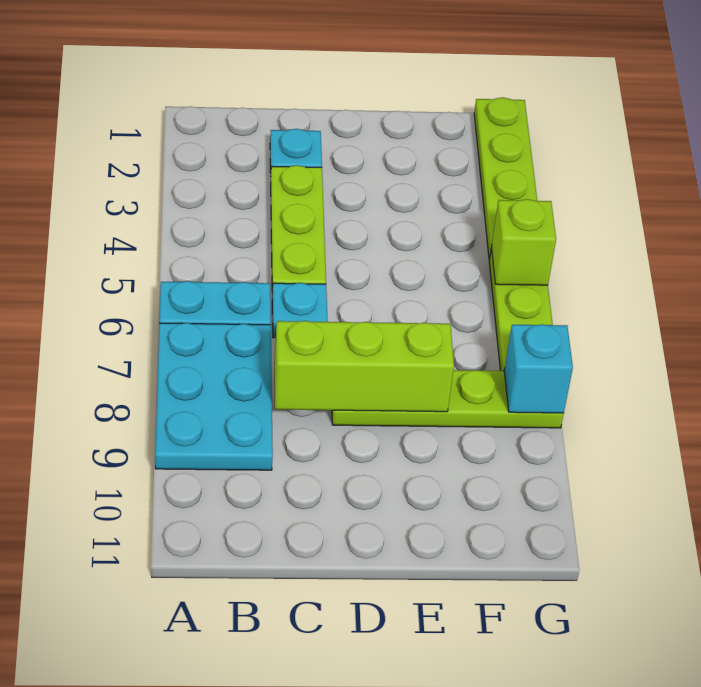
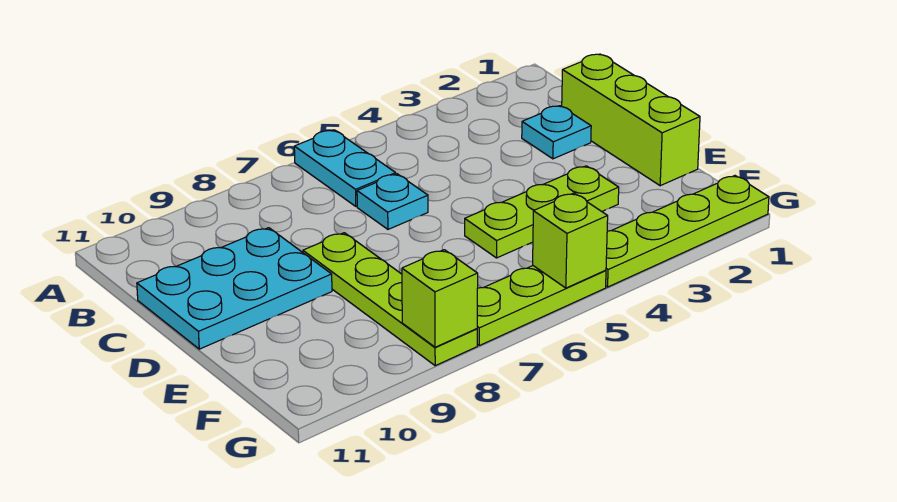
cyan plate A7:B9 level 1 -> cyan plate C9:D11 level 1
lime plate C3:C5 level 1 -> lime plate E3:E5 level 1
lime brick C8:E8 level 2 -> lime brick C1:E1 level 1
cyan brick G8 level 2 -> lime brick G8 level 2

